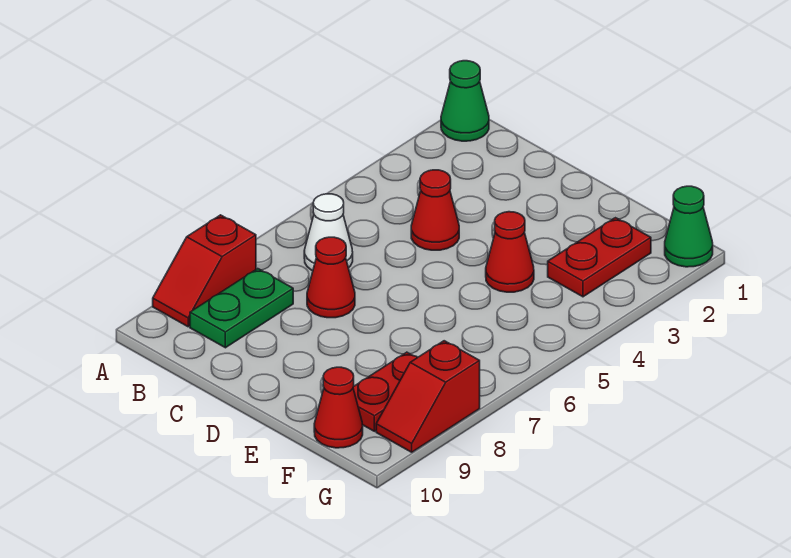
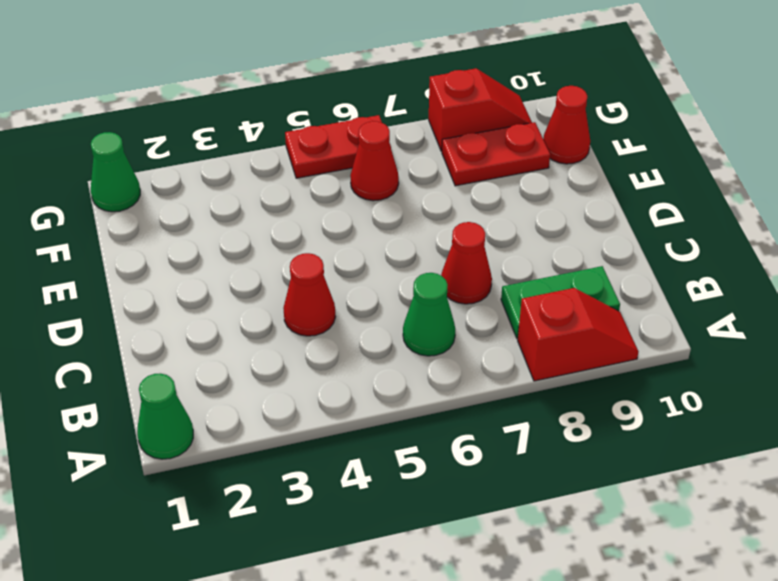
white cone B6 level 1 -> green cone B6 level 1
red cone E4 level 1 -> red cone F6 level 1
red plate F2:F3 level 1 -> red plate G5:G6 level 1

